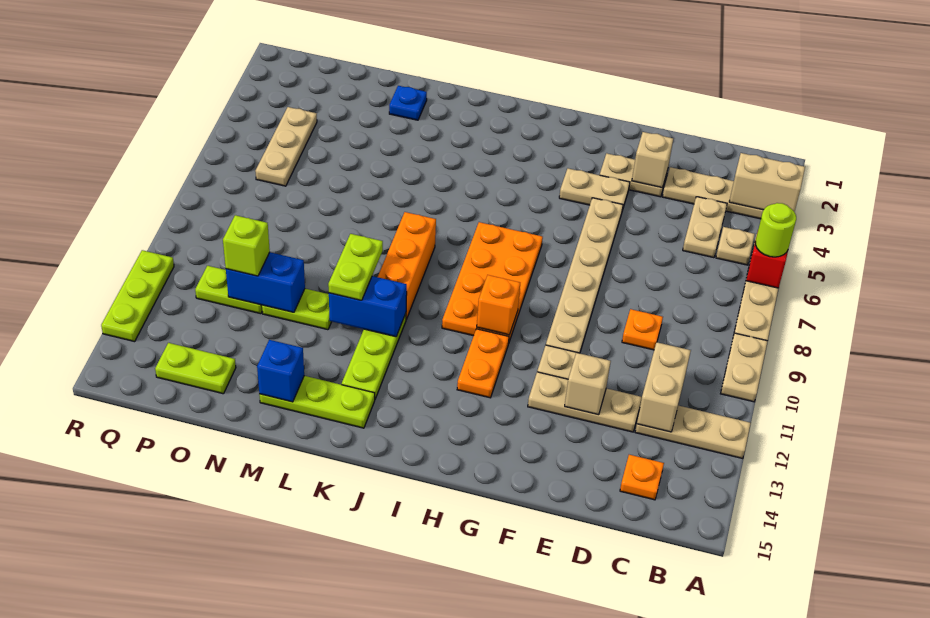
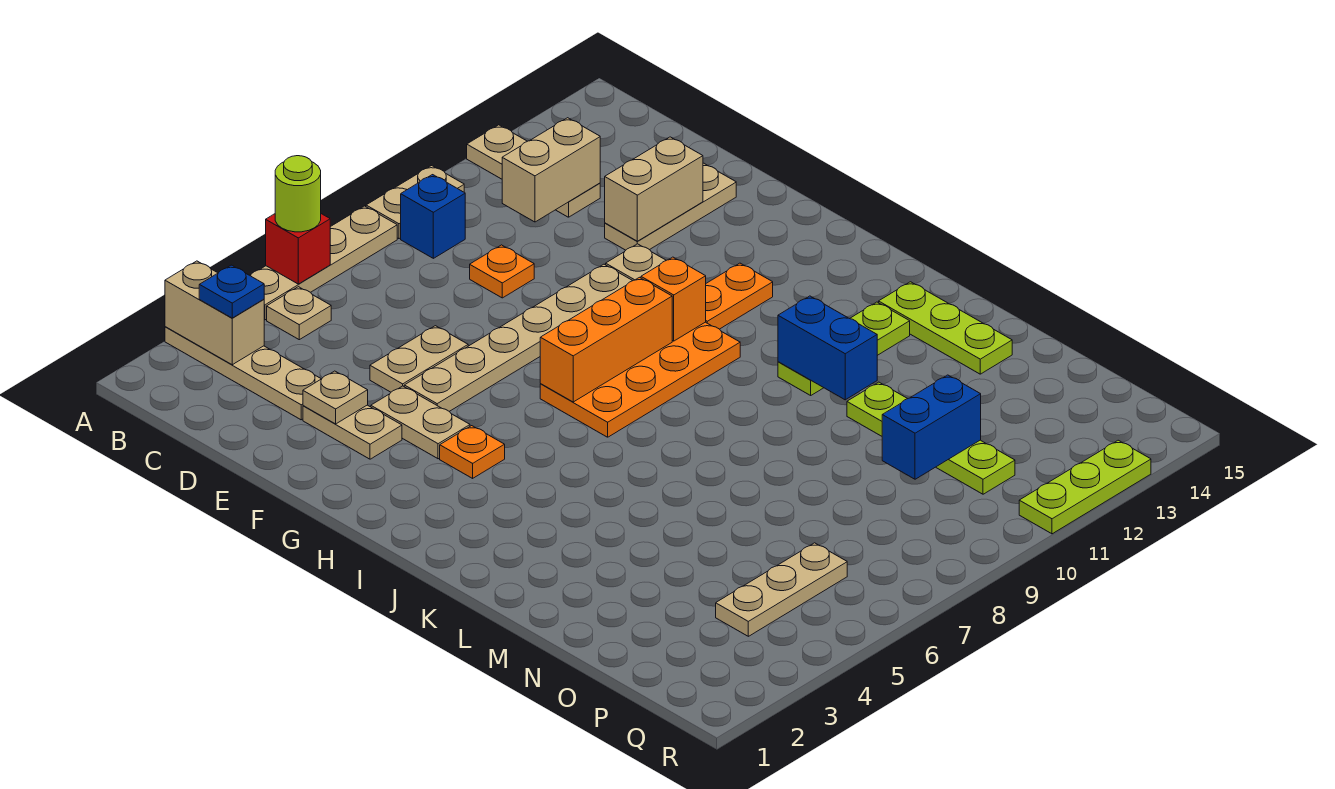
tan plate C4:C5 level 1 -> tan plate E5:E6 level 1
orange plate C14 level 1 -> orange plate H4 level 1
tan plate D12:F12 level 1 -> tan plate E12:E14 level 1
tan brick E3 level 2 -> tan plate E3 level 2
tan brick E12 level 2 -> tan brick E12:E13 level 2
orange brick K8:K10 level 1 -> orange brick H7:H9 level 2
lime plate L10:L11 level 3 -> none
blue plate M2 level 1 -> blue plate B3 level 3
blue brick M14 level 2 -> blue brick B9 level 1
blue brick N11:O11 level 2 -> blue brick O10:O11 level 2
lime brick O11 level 3 -> none
lime plate O14:P14 level 1 -> none

